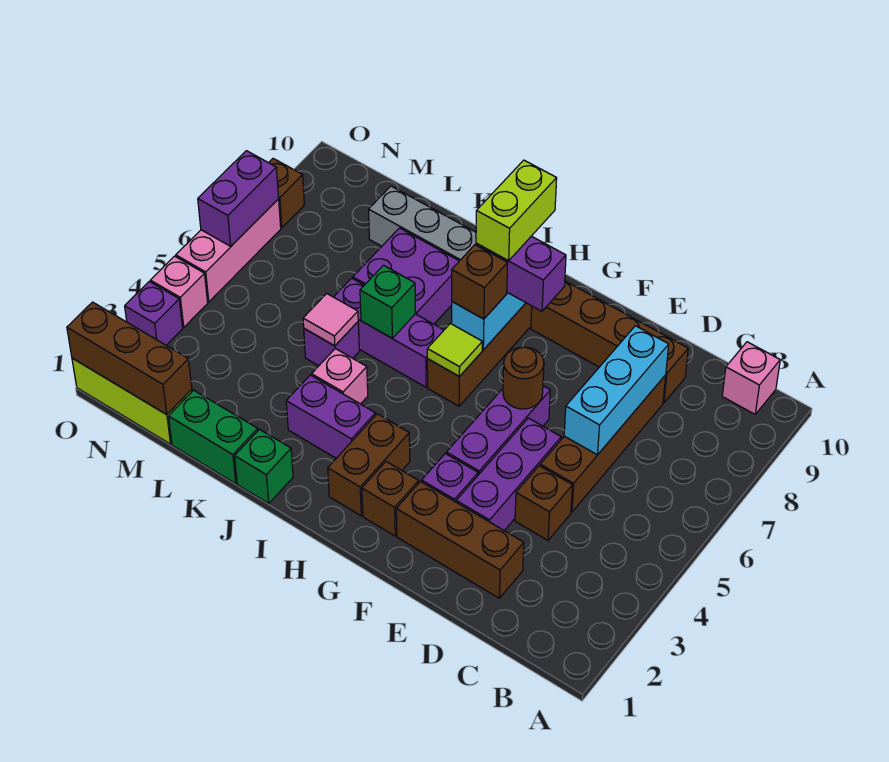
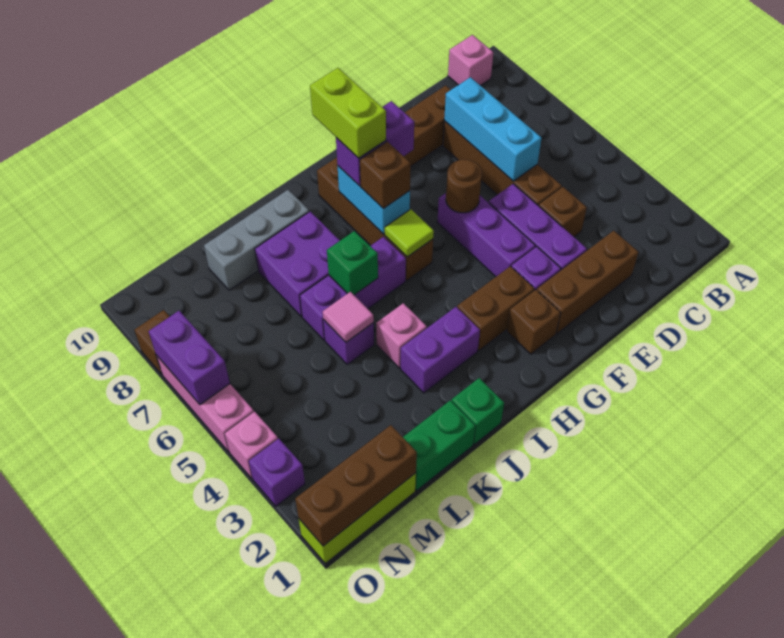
brown brick H2:H3 level 1 -> brown brick G3:H3 level 1

